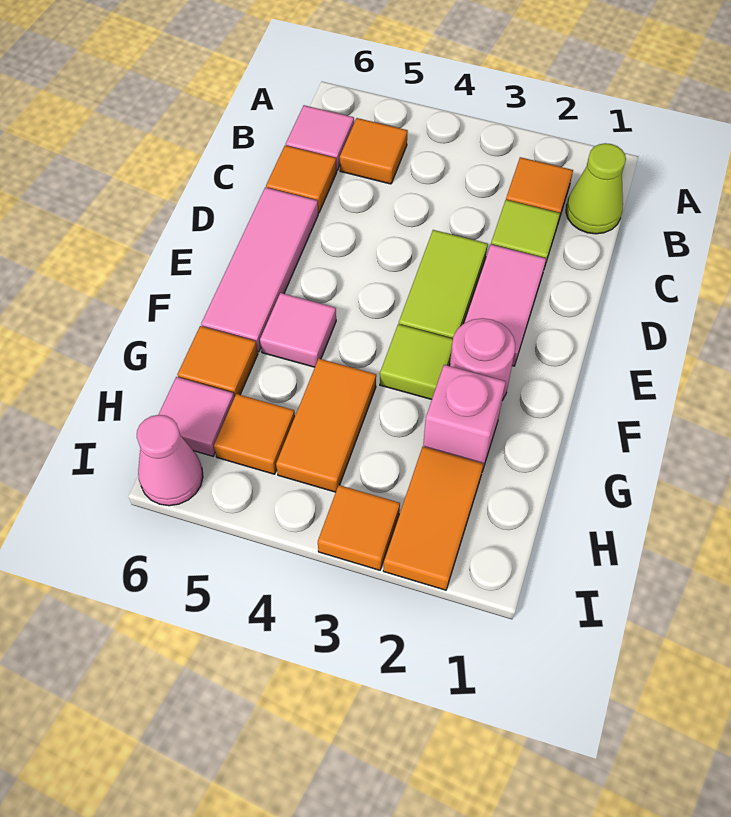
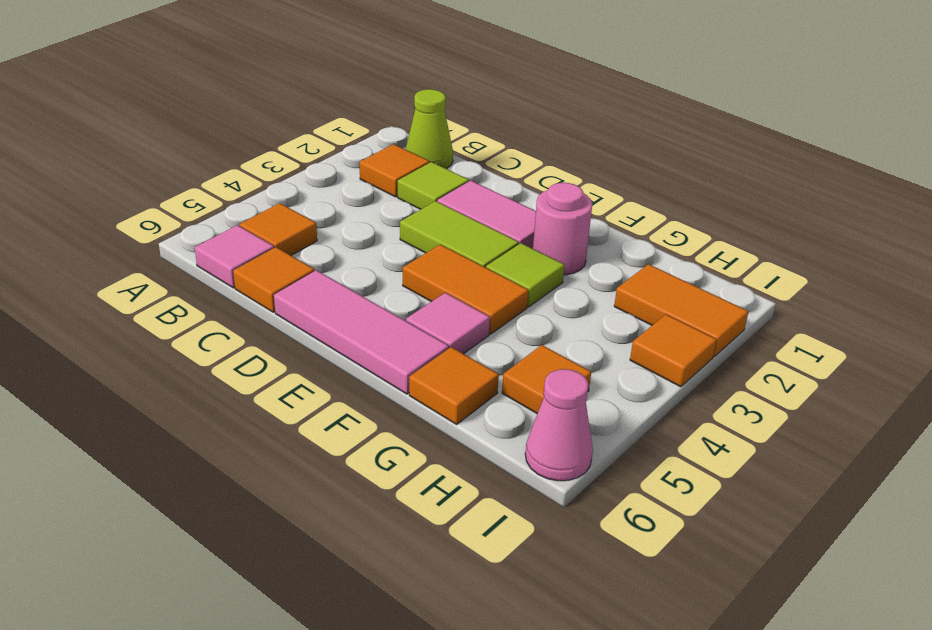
pink brick G2 level 1 -> none
orange tile G4:H4 level 1 -> orange tile E4:F4 level 1
pink tile H6 level 1 -> none

